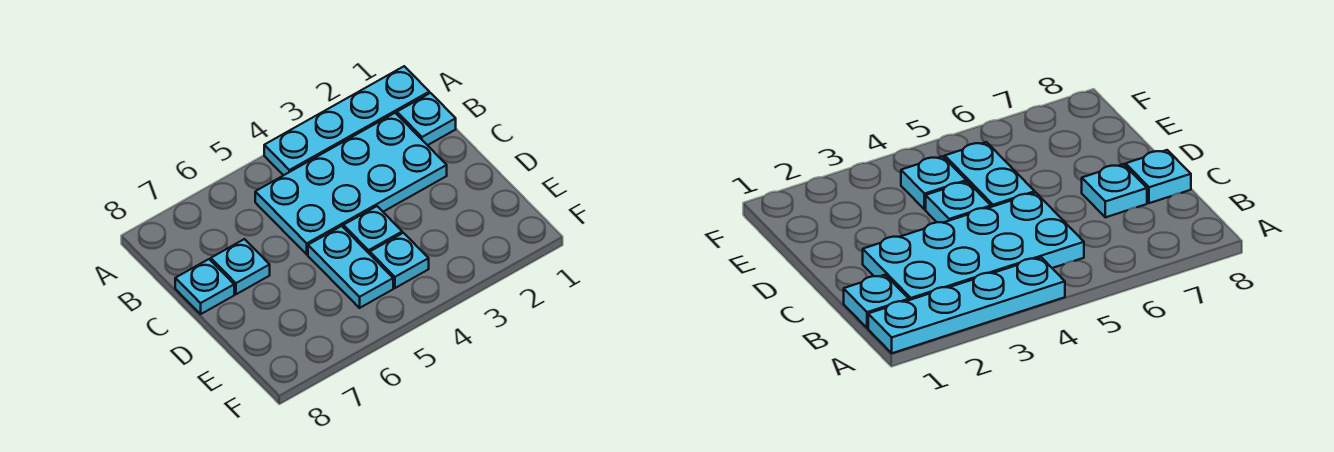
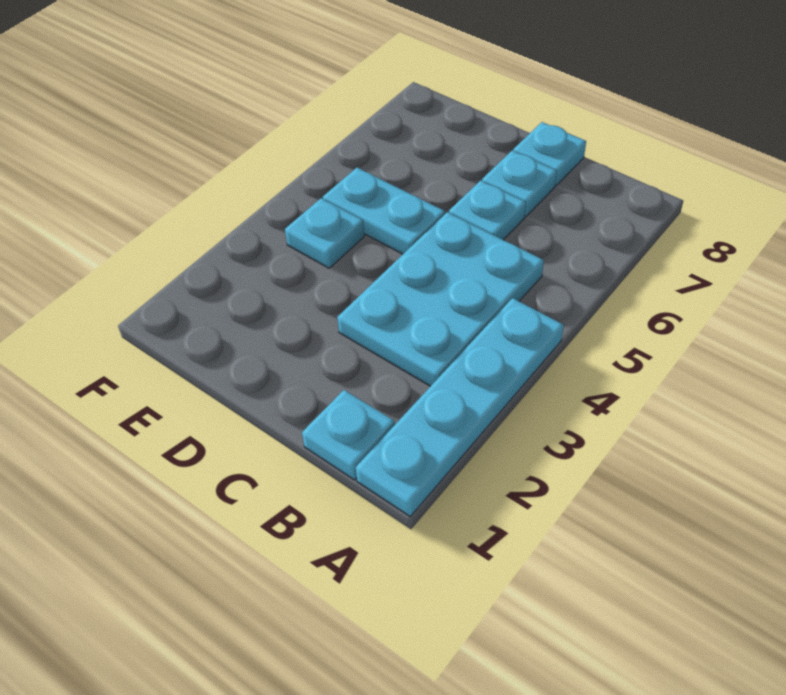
cyan plate B2:C5 level 1 -> cyan plate B3:C5 level 1
cyan plate D4 level 1 -> cyan plate C6 level 1

